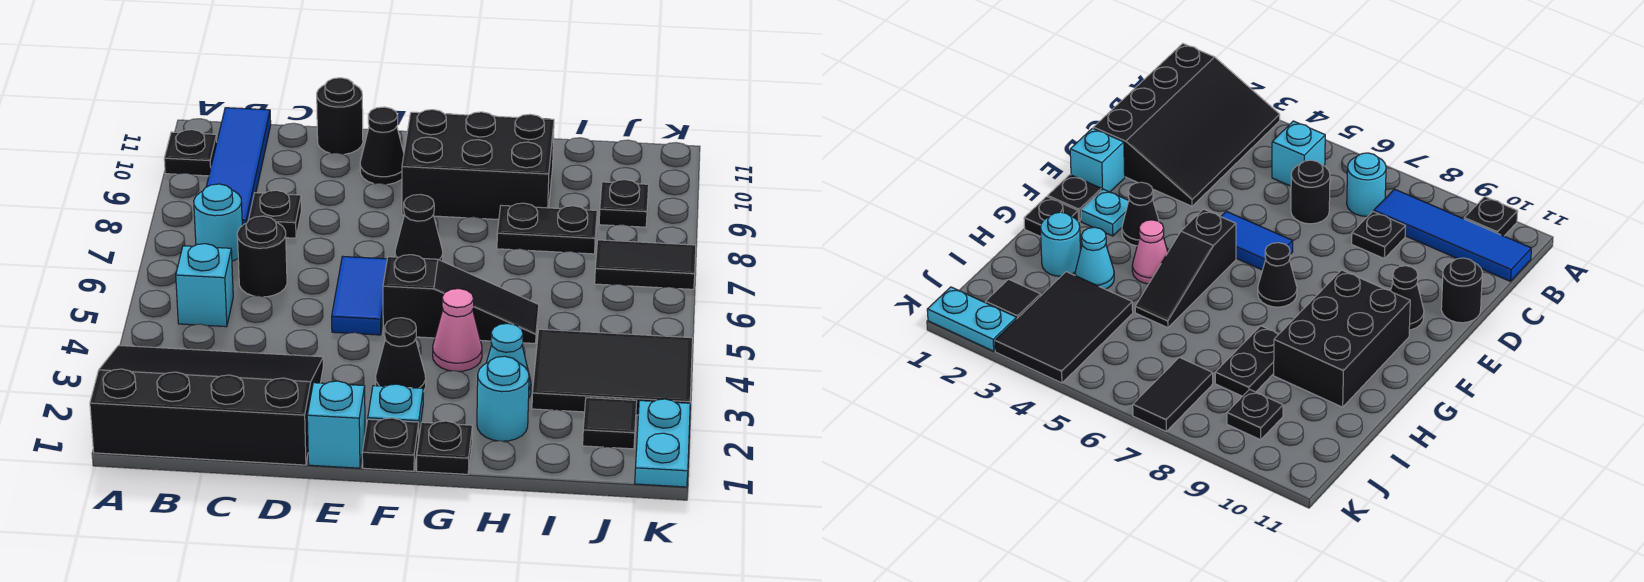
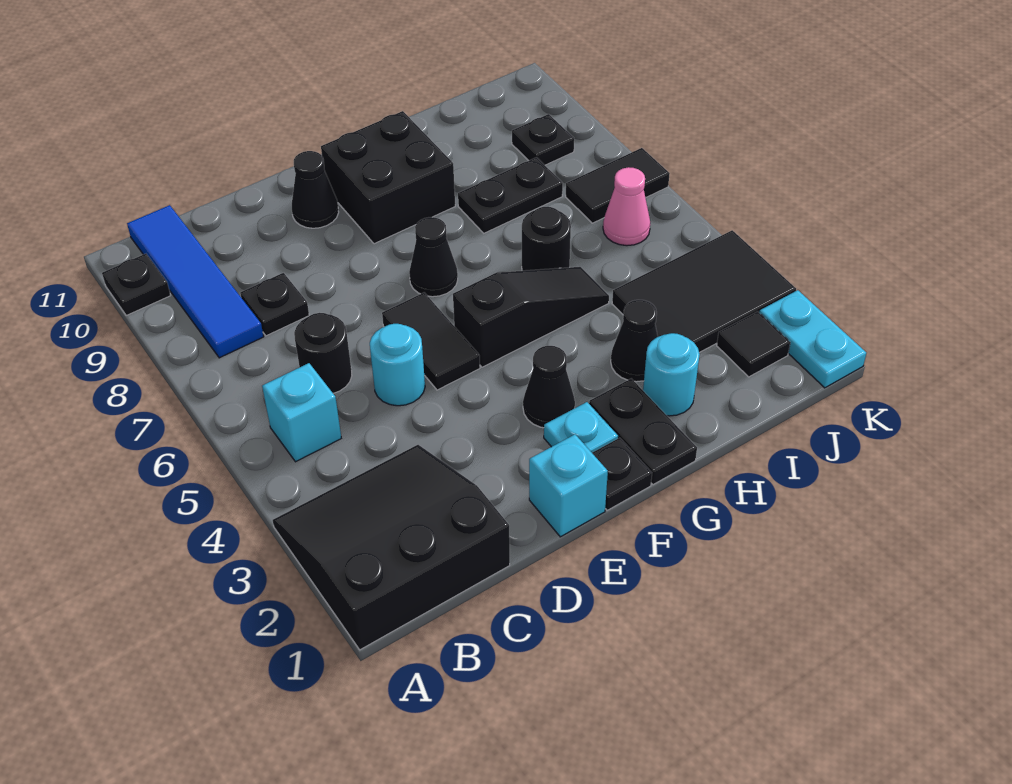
black slope A1:D3 level 1 top 1 -> black slope A1:C3 level 1 top 1
cyan round brick B7 level 1 -> cyan round brick D5 level 1
black round brick D11 level 1 -> black round brick H6 level 1
blue tile E5:E6 level 1 -> black tile E5:E6 level 1
black brick F9:H10 level 1 -> black brick F9:G10 level 1
black plate G1 level 1 -> black plate G1:G2 level 1
pink cone G4 level 1 -> pink cone J6 level 1
cyan cone H3 level 1 -> black cone H3 level 1

